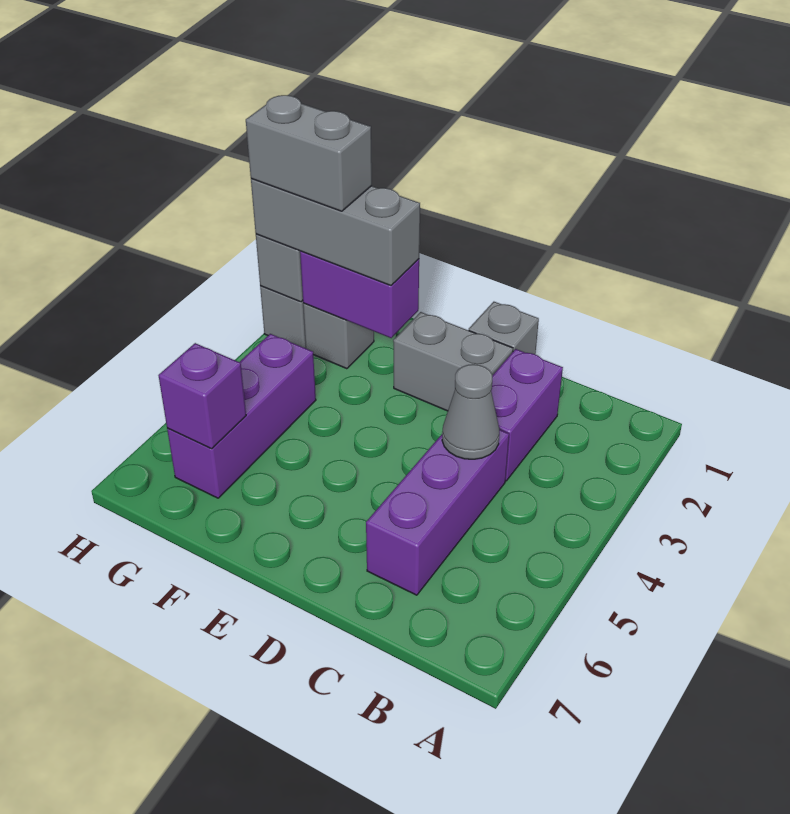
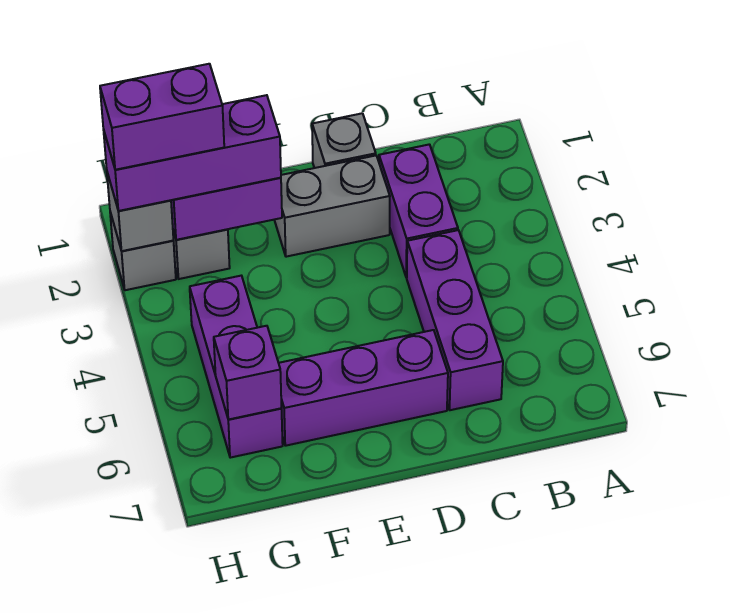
grey cone C4 level 2 -> none
none -> purple brick D6:F6 level 1
grey brick F2:H2 level 3 -> purple brick F2:H2 level 3
grey brick G2:H2 level 4 -> purple brick G2:H2 level 4

